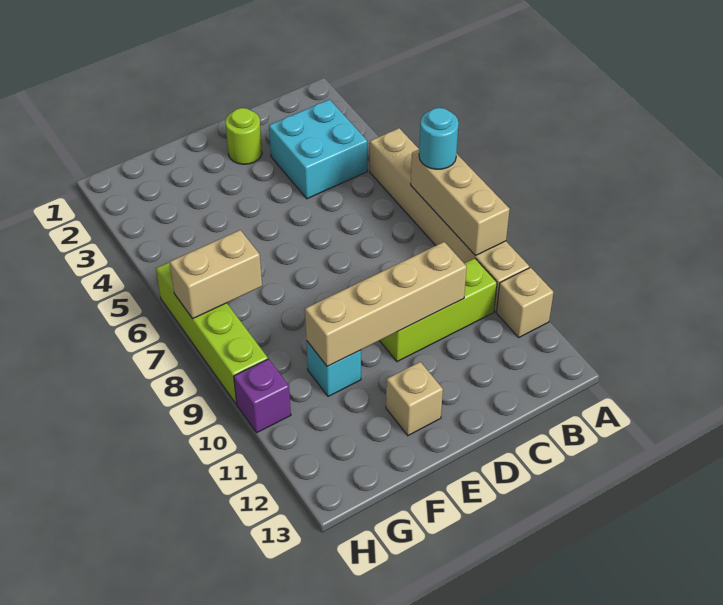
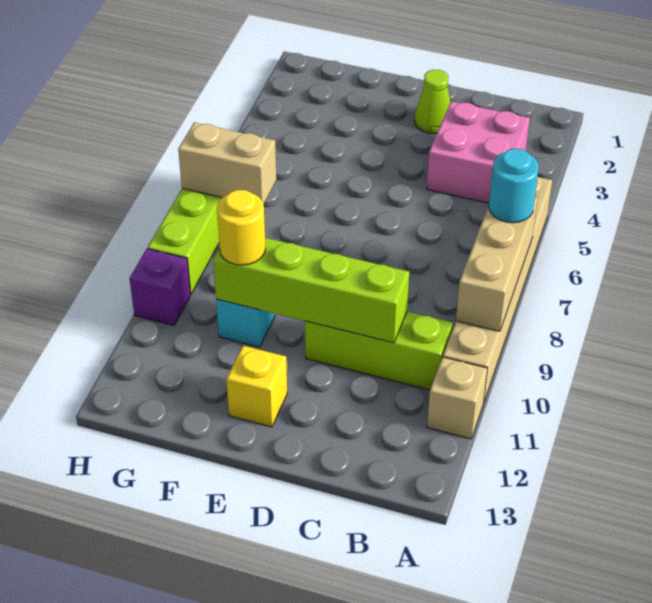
cyan brick B3:C4 level 1 -> pink brick B3:C4 level 1
tan brick C10:F10 level 2 -> lime brick C10:F10 level 2
lime round brick D2 level 1 -> lime cone D2 level 1
tan brick E12 level 1 -> yellow brick E12 level 1
none -> yellow round brick F10 level 3

